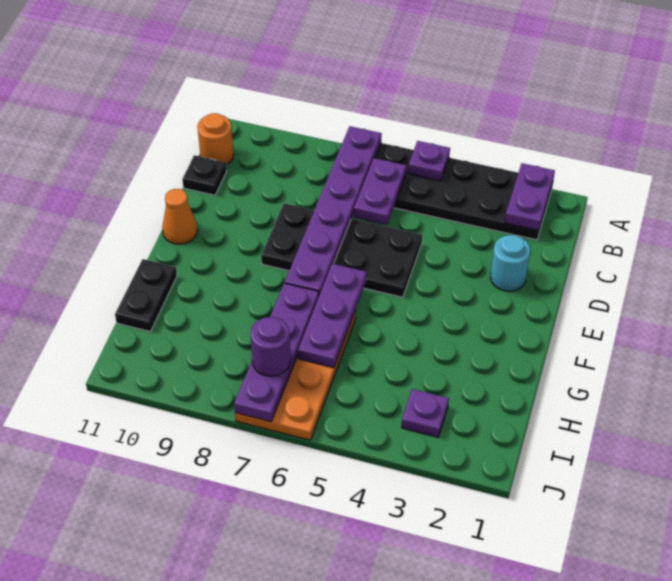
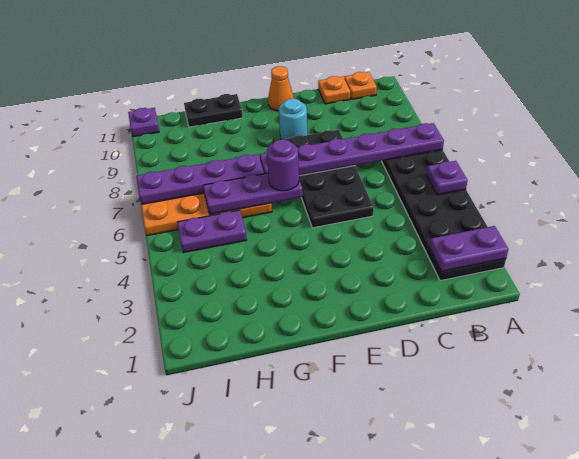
purple plate B6:C6 level 2 -> purple plate H5:I5 level 1
orange round brick B11 level 1 -> orange plate B11 level 1
black plate C11 level 1 -> orange plate C11 level 1
cyan round brick D2 level 1 -> cyan round brick E9 level 1
purple plate I3 level 1 -> purple plate J11 level 1
purple round brick I7 level 3 -> purple round brick F6 level 3

